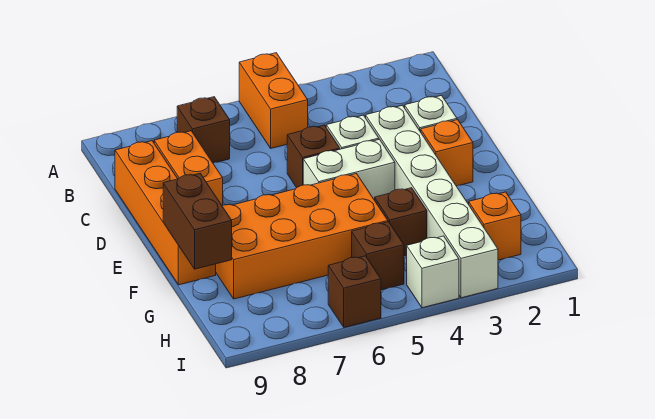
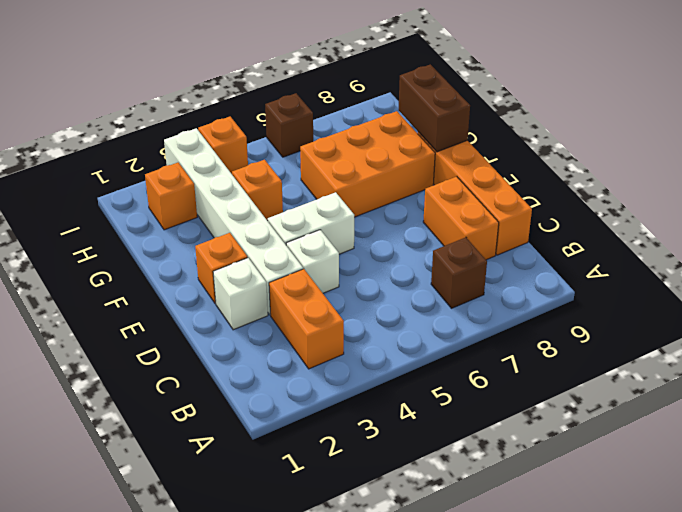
orange brick A5:B5 level 1 -> orange brick B3:C3 level 1
brown brick D5 level 1 -> none
orange brick F5:G8 level 1 -> orange brick F6:G8 level 1
brown brick G4 level 1 -> orange brick G4 level 1
brown brick H5 level 1 -> none
white brick I4 level 1 -> orange brick I4 level 1

